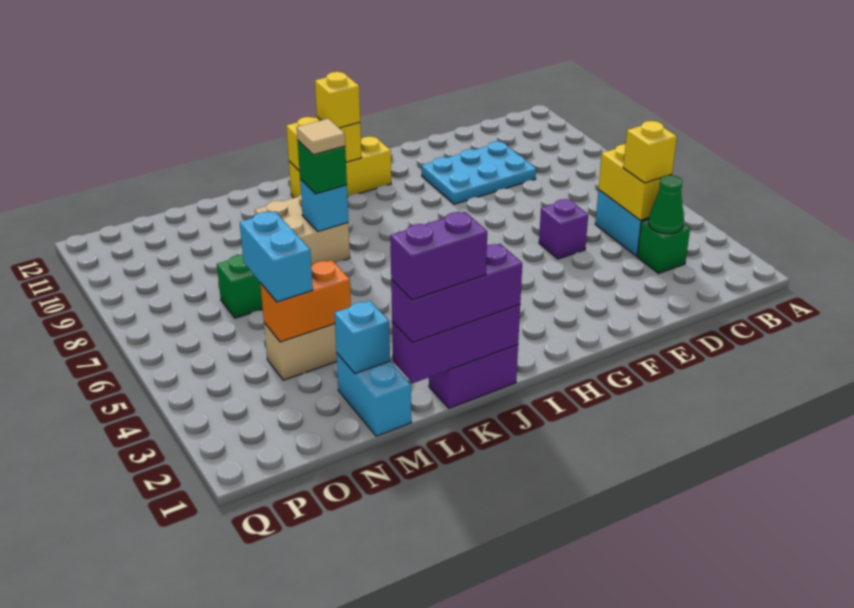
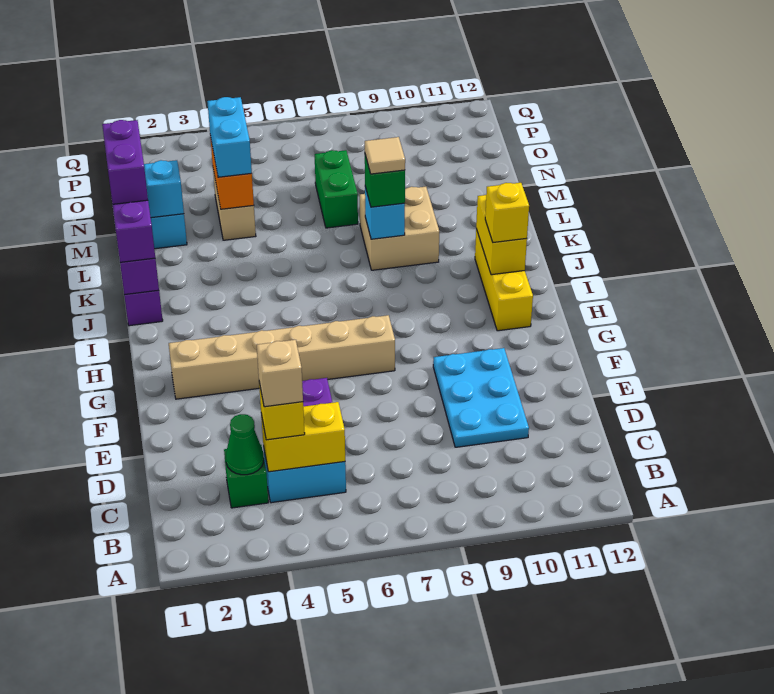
none -> tan brick C4 level 4
none -> tan brick G2:G7 level 1
cyan brick N4:N5 level 3 -> cyan brick M4:N4 level 3

